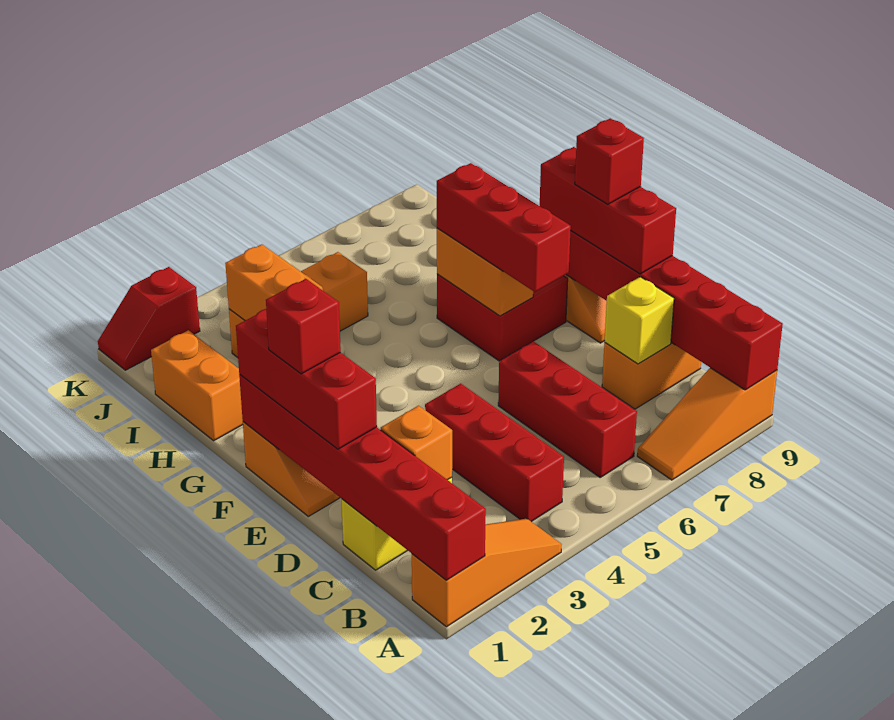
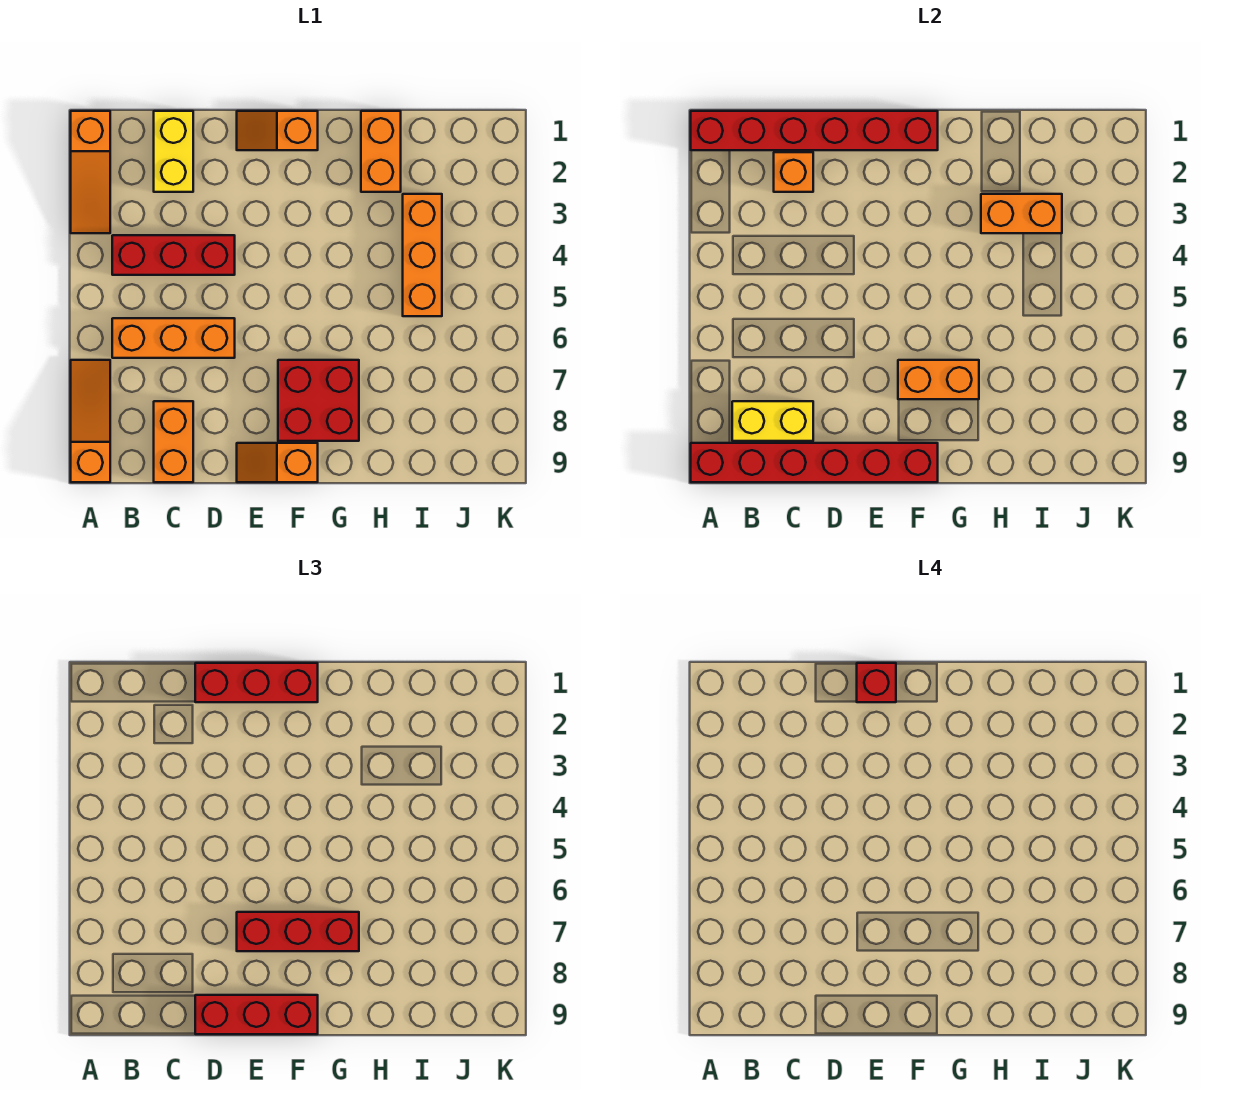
red brick B6:D6 level 1 -> orange brick B6:D6 level 1
yellow brick C8 level 2 -> yellow brick B8:C8 level 2
red brick E9 level 4 -> none
orange brick H1:I1 level 1 -> orange brick H1:H2 level 1
red slope K1:K2 level 1 top 2 -> none

